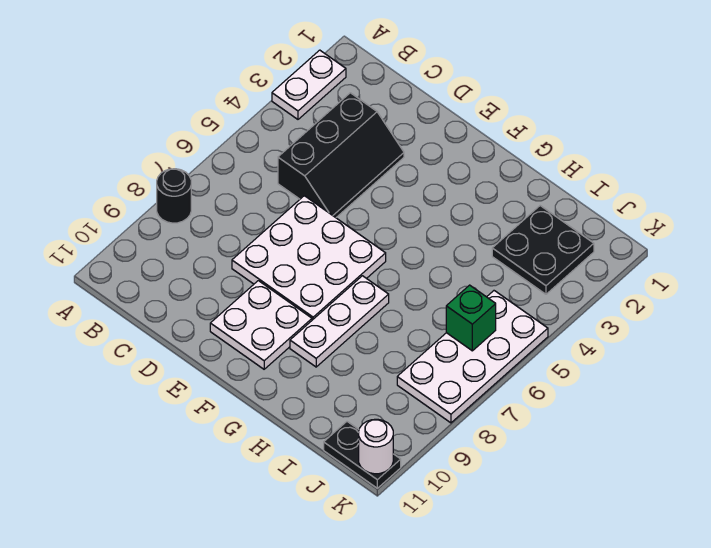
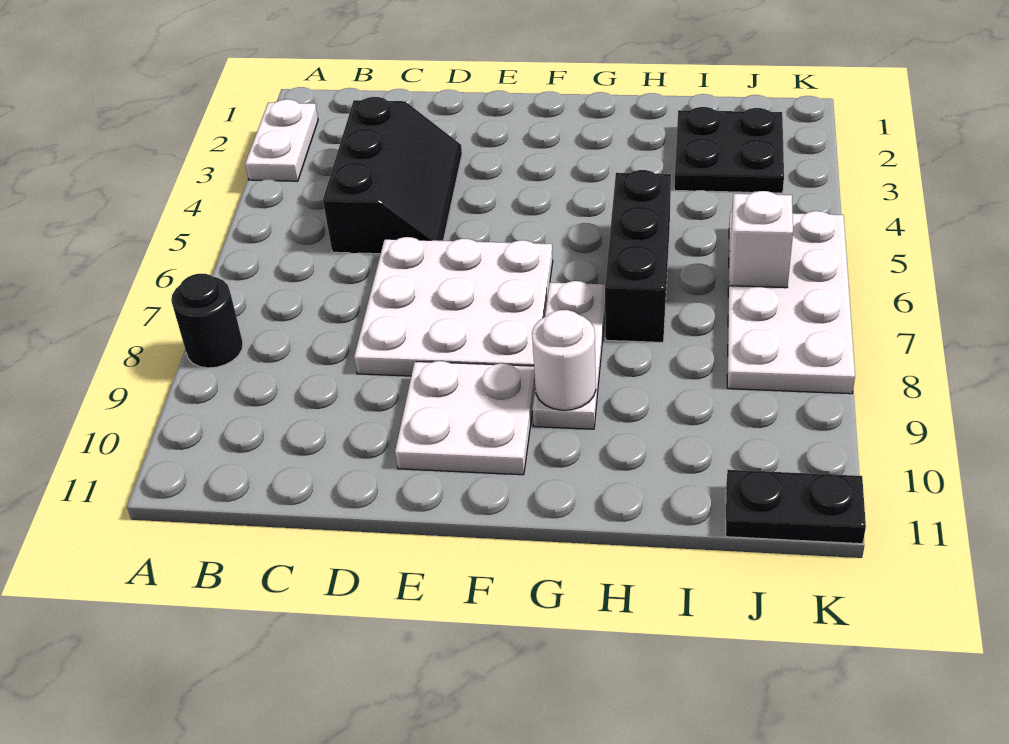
none -> black brick H5:H7 level 1
green brick J6 level 2 -> white brick J6 level 2
white round brick K11 level 2 -> white round brick G9 level 2

